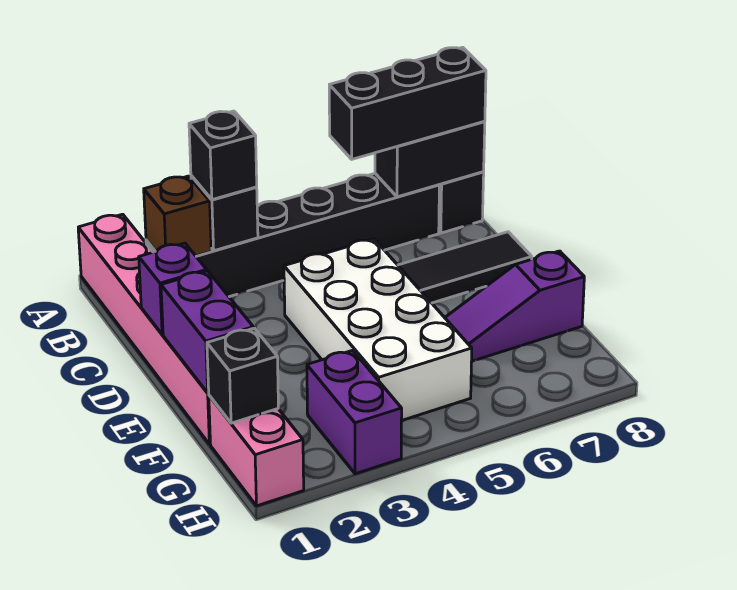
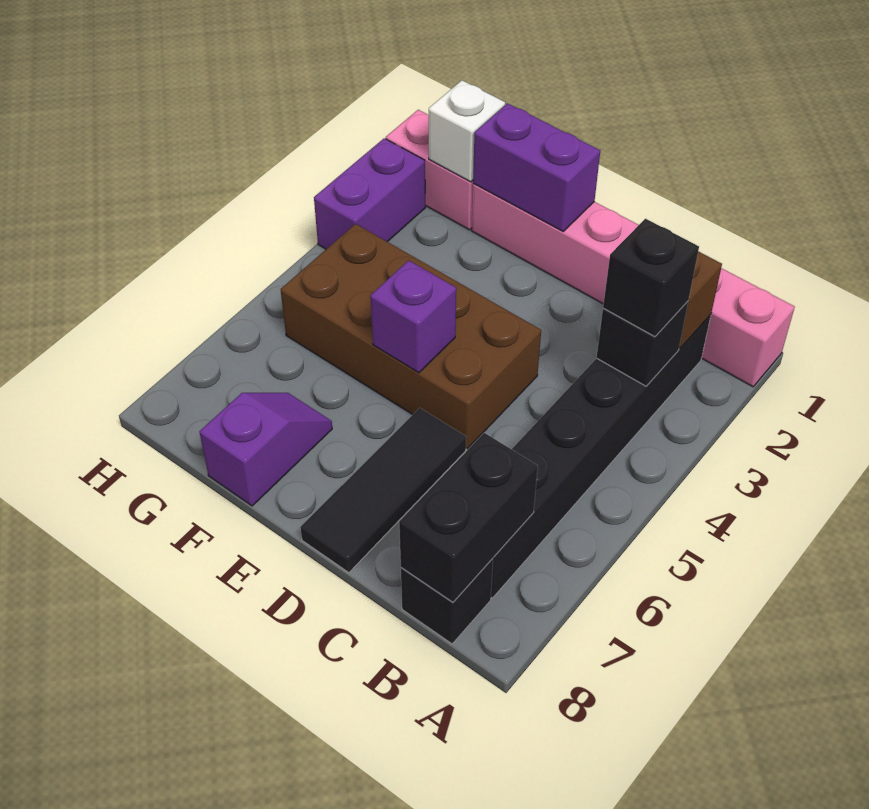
black brick B6:B8 level 3 -> none
purple brick D1 level 2 -> purple brick E5 level 2
white brick D4:G5 level 1 -> brown brick D4:G5 level 1
purple slope F6:F8 level 1 top 8 -> purple slope F7:F8 level 1 top 8
black brick G1 level 2 -> white brick G1 level 2
purple brick G3:H3 level 1 -> purple brick H2:H3 level 1

